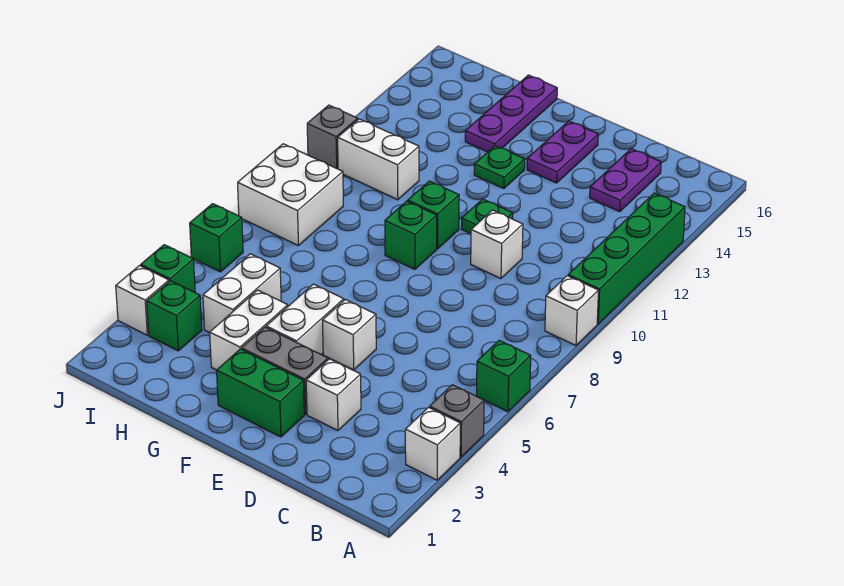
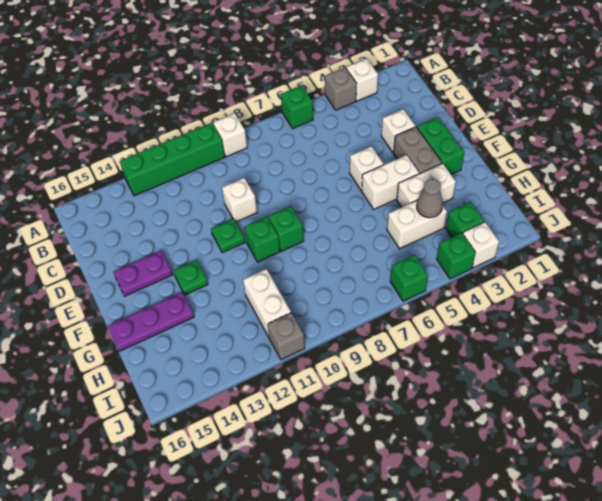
purple plate C14:C15 level 1 -> none
none -> grey cone H4 level 2
white brick I8:J9 level 1 -> none

